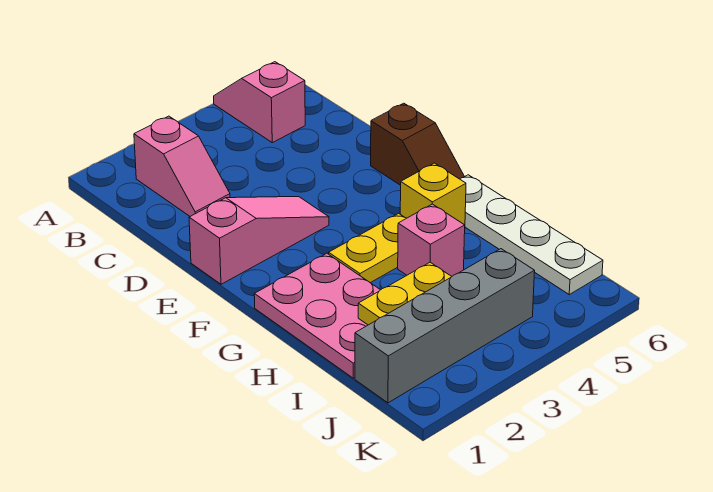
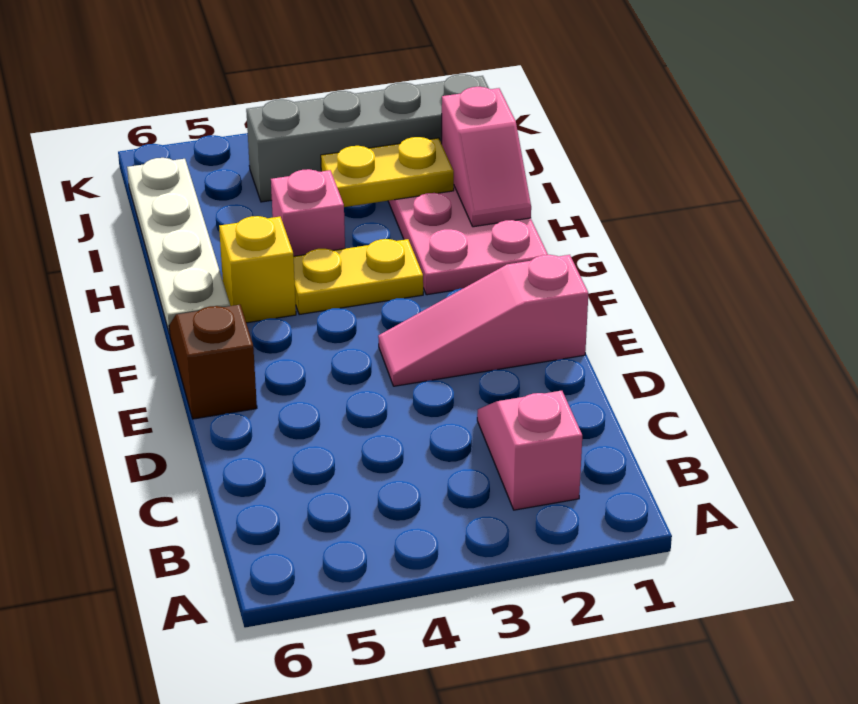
pink slope A5:B5 level 1 top B -> pink slope H1:I1 level 2 top I

